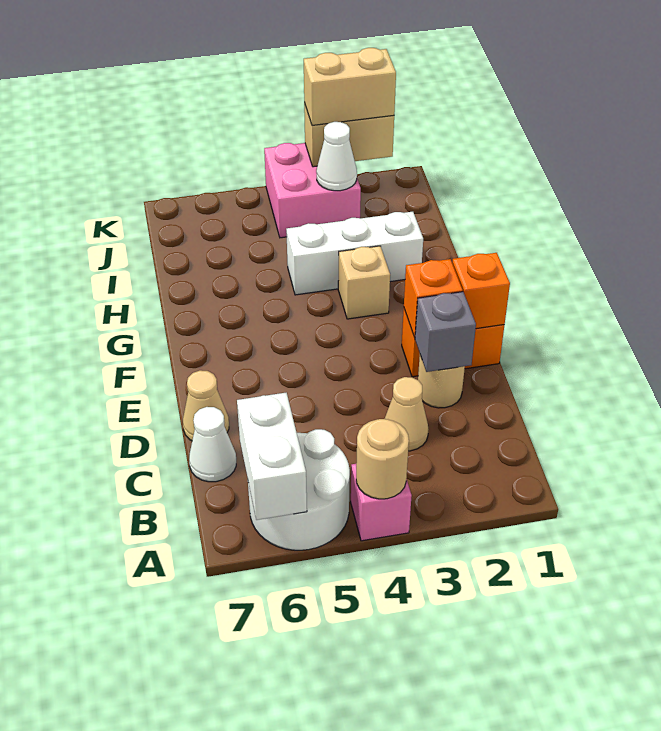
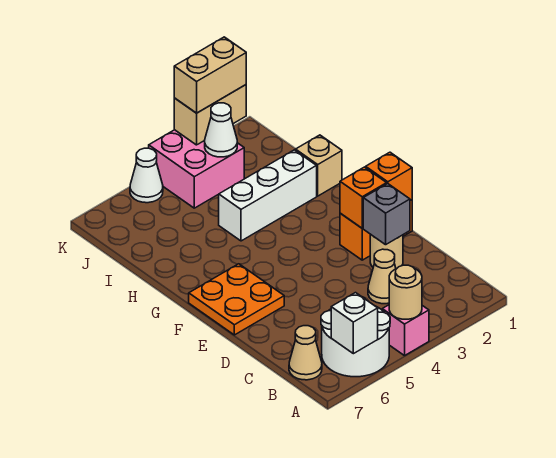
white brick A6:B6 level 2 -> white brick A6 level 2
white cone C7 level 1 -> white cone K5 level 1
tan cone D7 level 1 -> tan cone B7 level 1
none -> orange plate E6:F7 level 1
tan brick G3 level 1 -> tan brick H1 level 1

